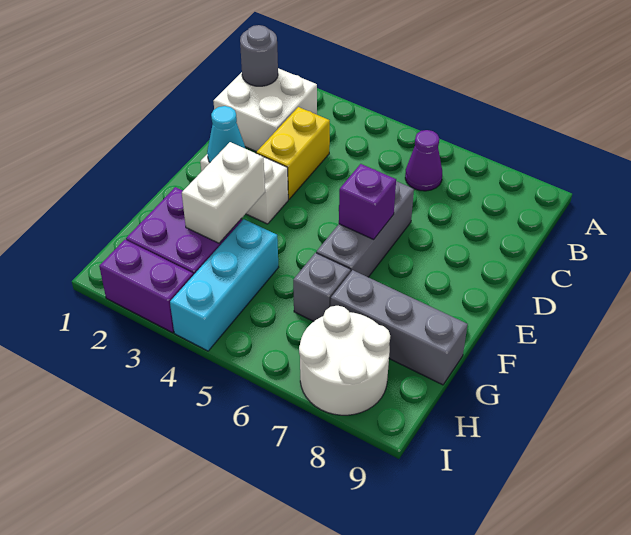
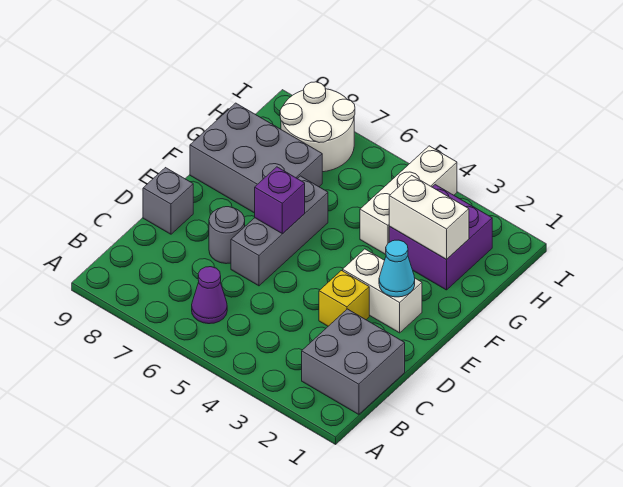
white brick B1:C2 level 1 -> grey brick B1:C2 level 1
grey round brick B1 level 2 -> grey round brick D7 level 1
yellow brick C3:D3 level 1 -> yellow brick D3 level 1
white brick F3:G3 level 2 -> white brick G2:G3 level 2
cyan brick G4:I4 level 1 -> white brick G4:I4 level 1
grey brick G6 level 1 -> grey brick D9 level 1
grey brick G7:G9 level 1 -> grey brick F7:G9 level 1
purple brick I2:I3 level 1 -> none

